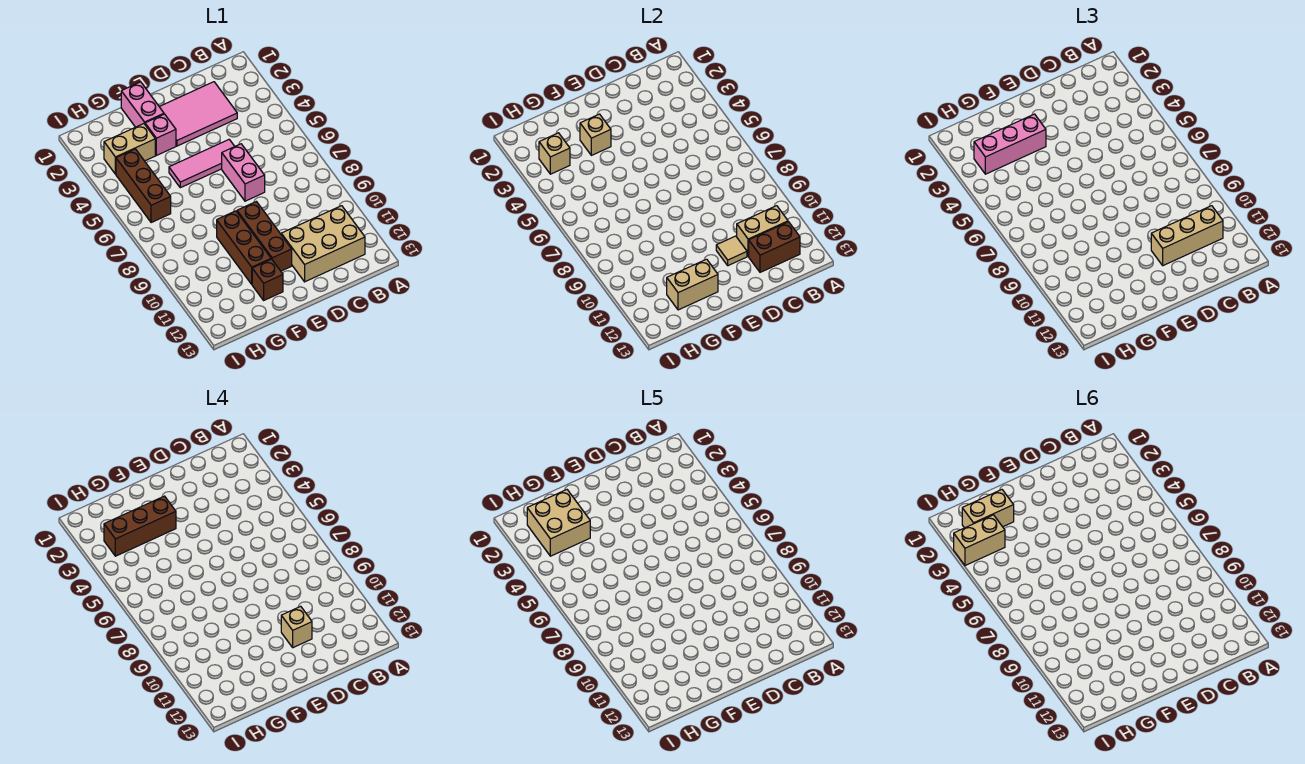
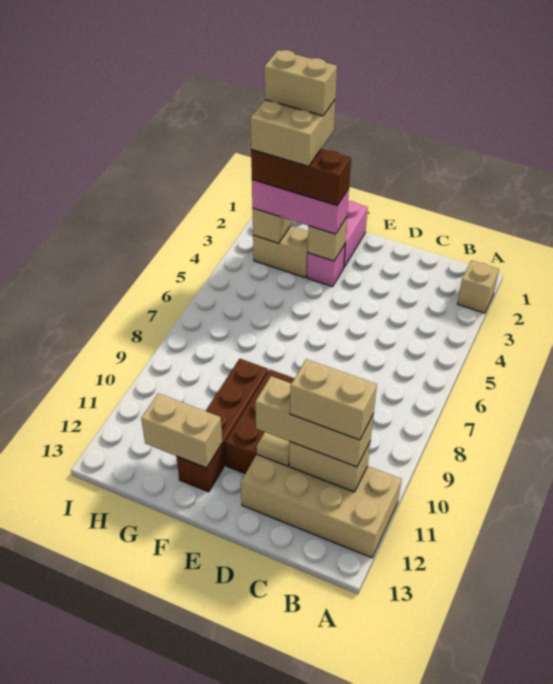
tan brick B11:D12 level 1 -> tan brick A11:D12 level 1
brown brick B12:C12 level 2 -> none
pink tile C2:E3 level 1 -> none
pink tile D5:F5 level 1 -> none
pink brick D6:D7 level 1 -> none
tan brick D11 level 4 -> tan brick A2 level 1
tan brick H3:I3 level 6 -> tan brick B11:C11 level 4
brown brick H4:H6 level 1 -> none

